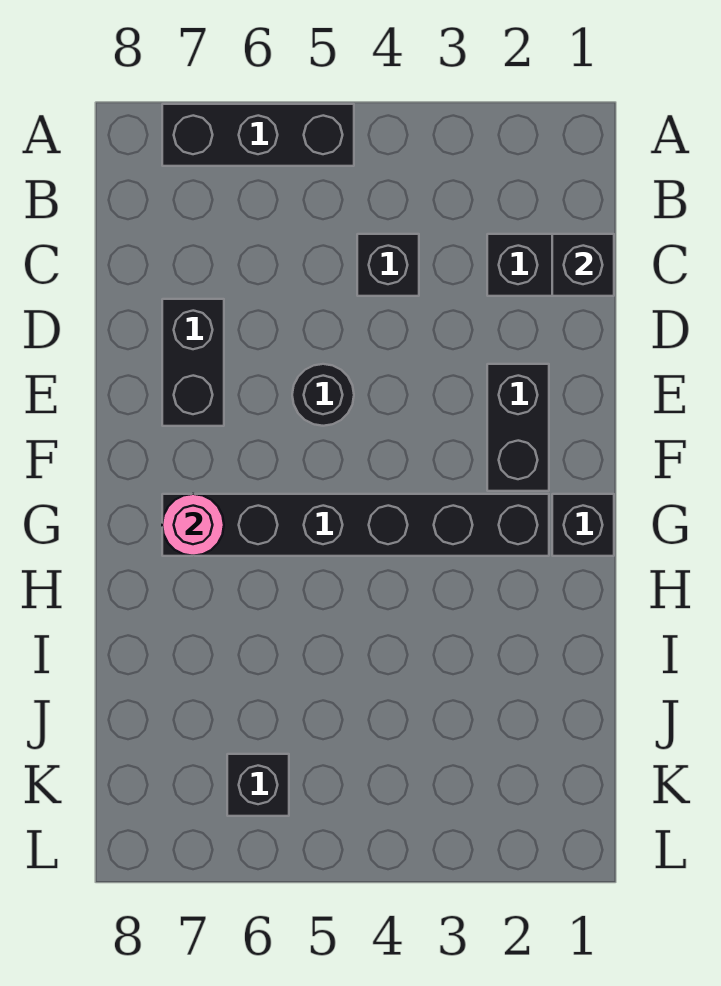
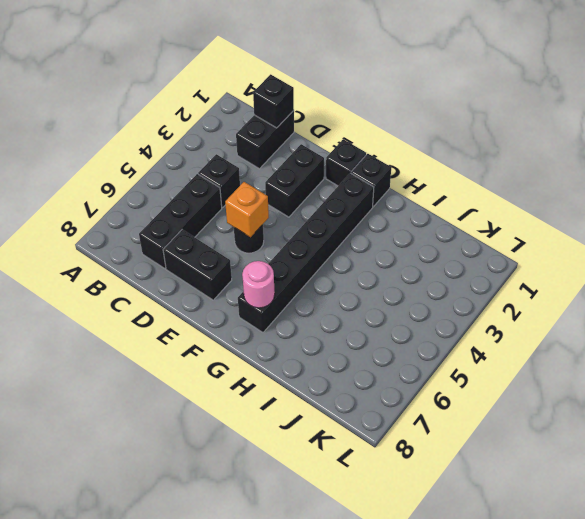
black brick A5:A7 level 1 -> black brick C5:C7 level 1
black brick E2:F2 level 1 -> black brick E2:E3 level 1
none -> orange brick E5 level 2
black brick K6 level 1 -> black brick F1 level 1

